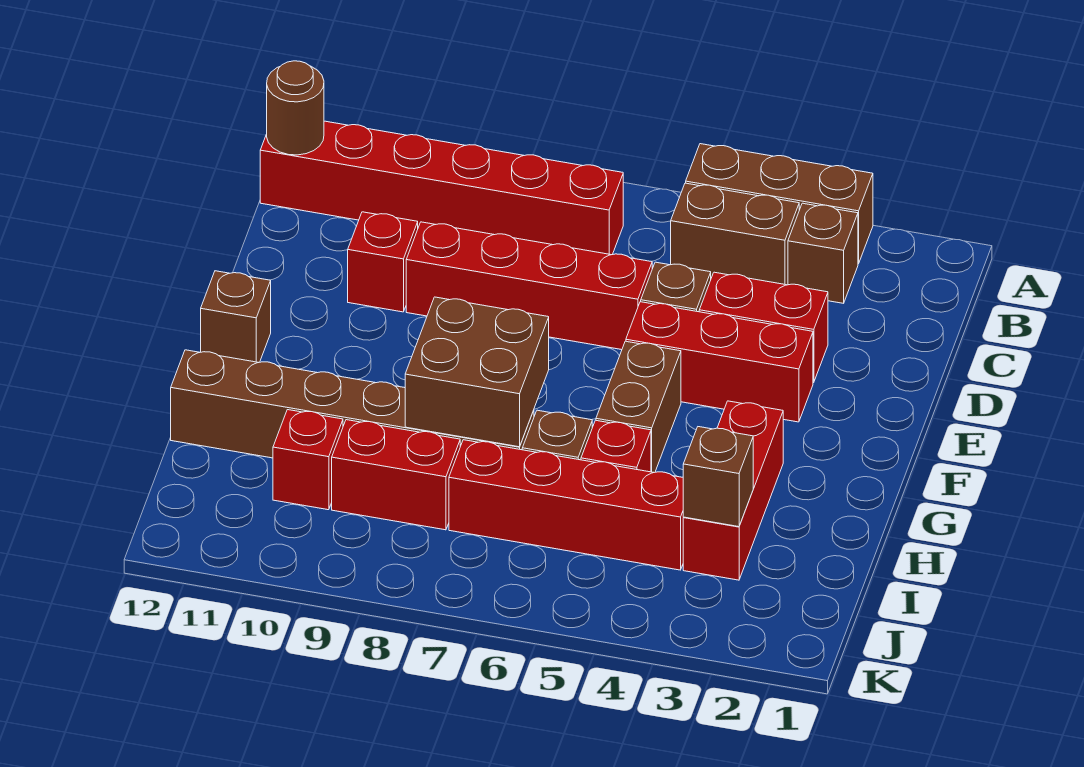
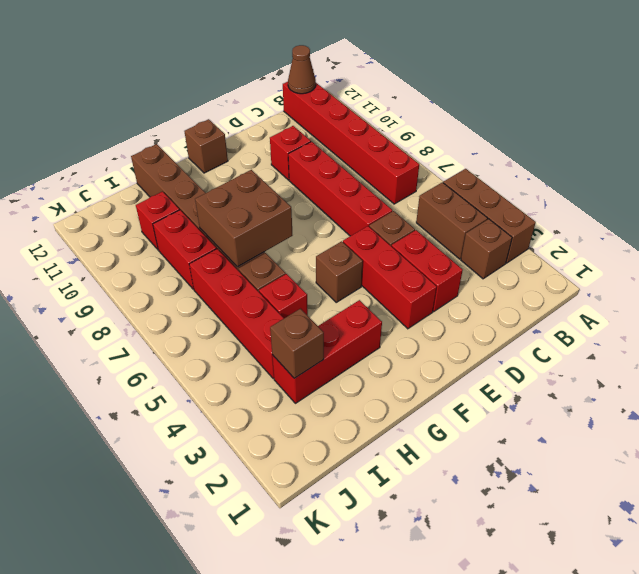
brown round brick B12 level 2 -> brown cone B12 level 2
brown brick F5:G5 level 1 -> brown brick F5 level 1

